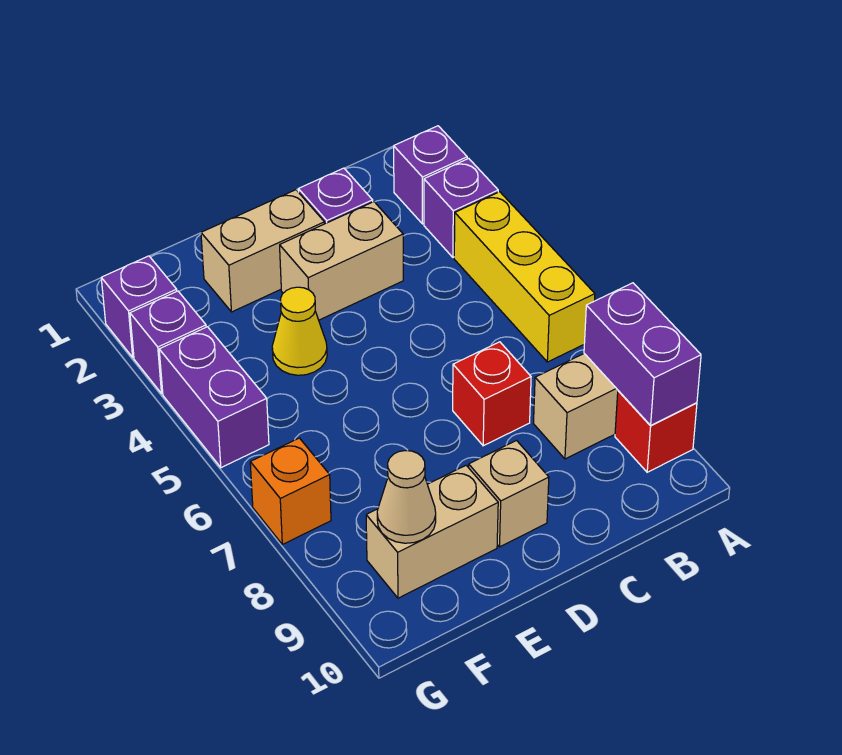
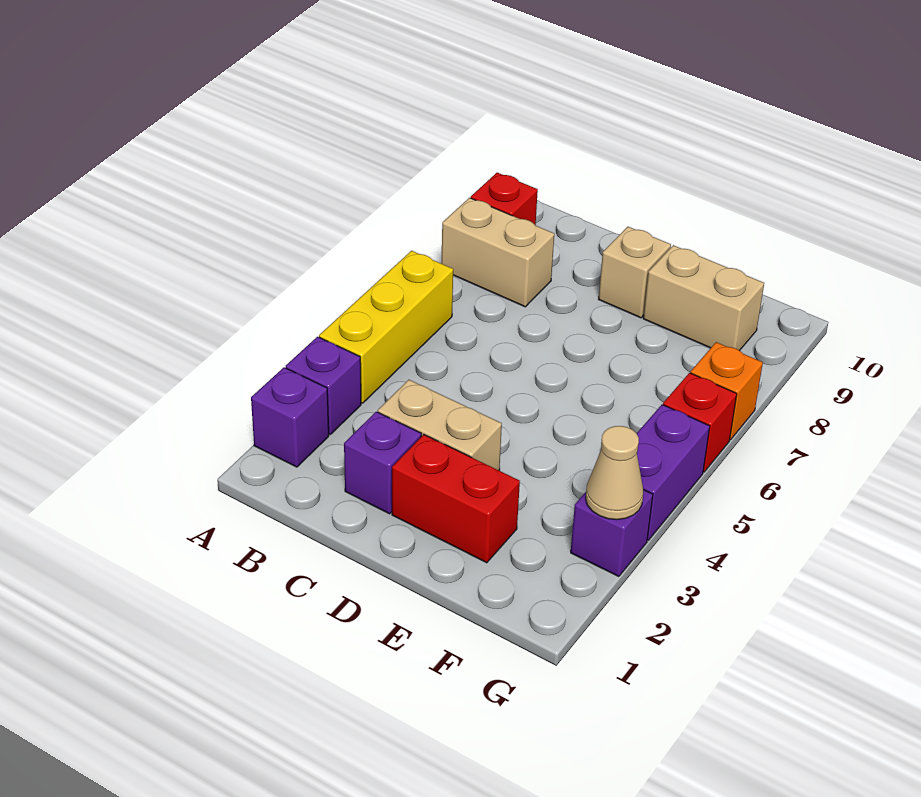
purple brick A8:A9 level 2 -> none
red brick C7 level 1 -> red brick G6 level 1
tan brick D2:E2 level 1 -> red brick D2:E2 level 1
yellow cone E4 level 1 -> none
tan cone F9 level 2 -> tan cone G3 level 2
purple brick G2 level 1 -> none

